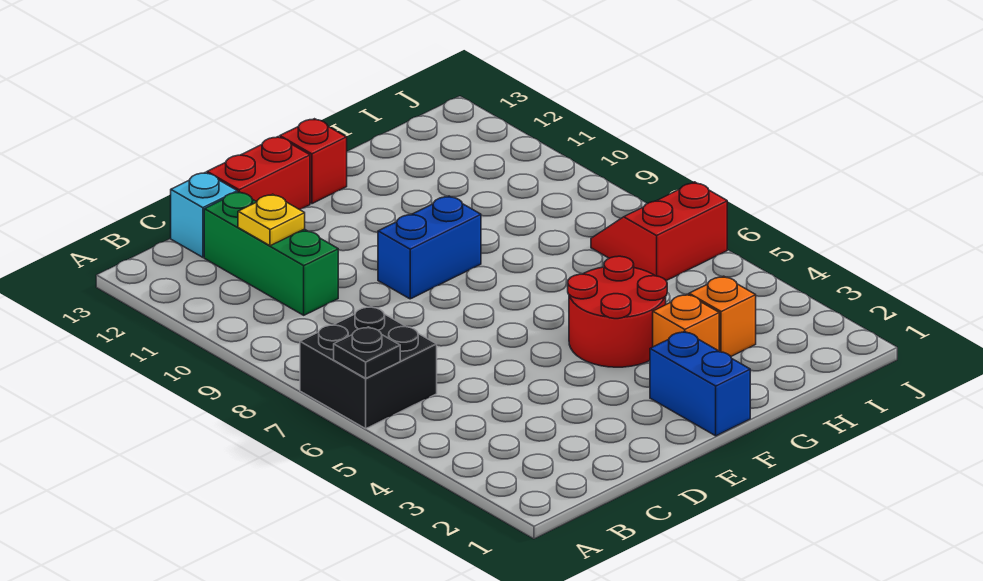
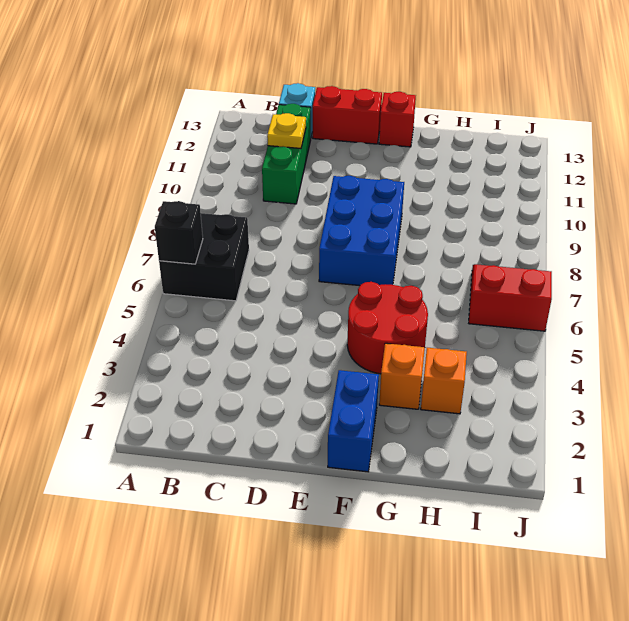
black plate A6 level 2 -> black brick A6 level 2
blue brick E9:F9 level 1 -> blue brick E7:F9 level 1

